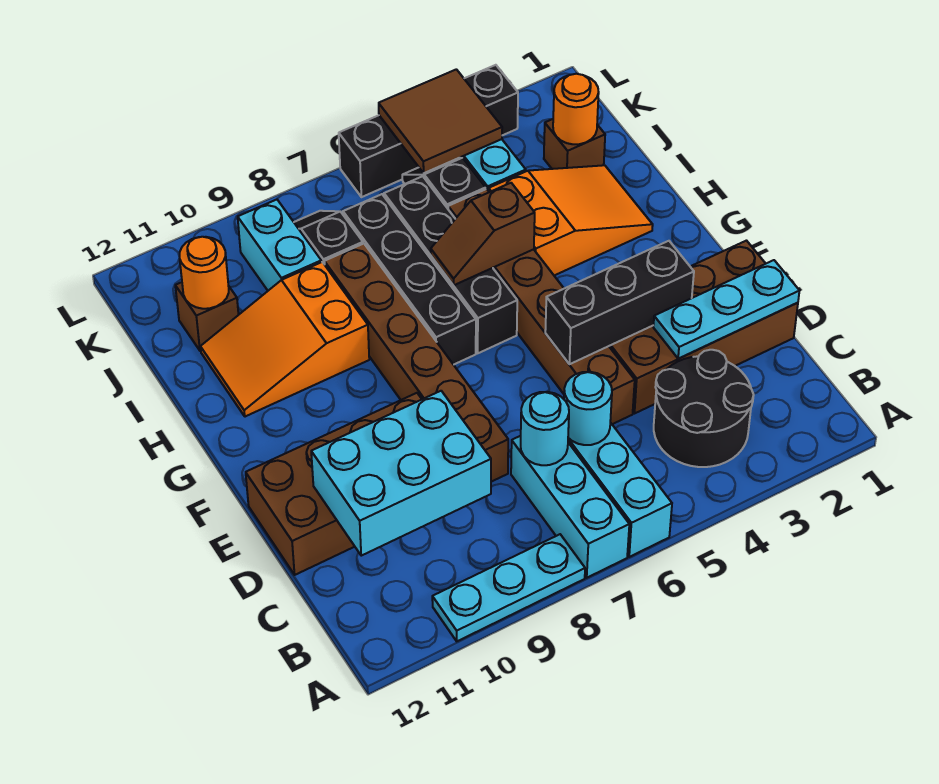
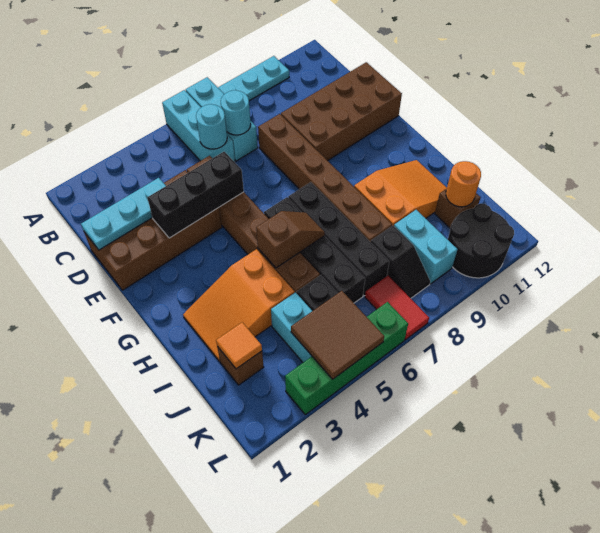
black round brick B3:C4 level 1 -> black round brick K10:L11 level 1
cyan brick C9:D11 level 2 -> none
orange round brick J2 level 2 -> orange tile J2 level 2
none -> red tile K7:L7 level 1
black brick L3:L6 level 1 -> green brick L3:L6 level 1

